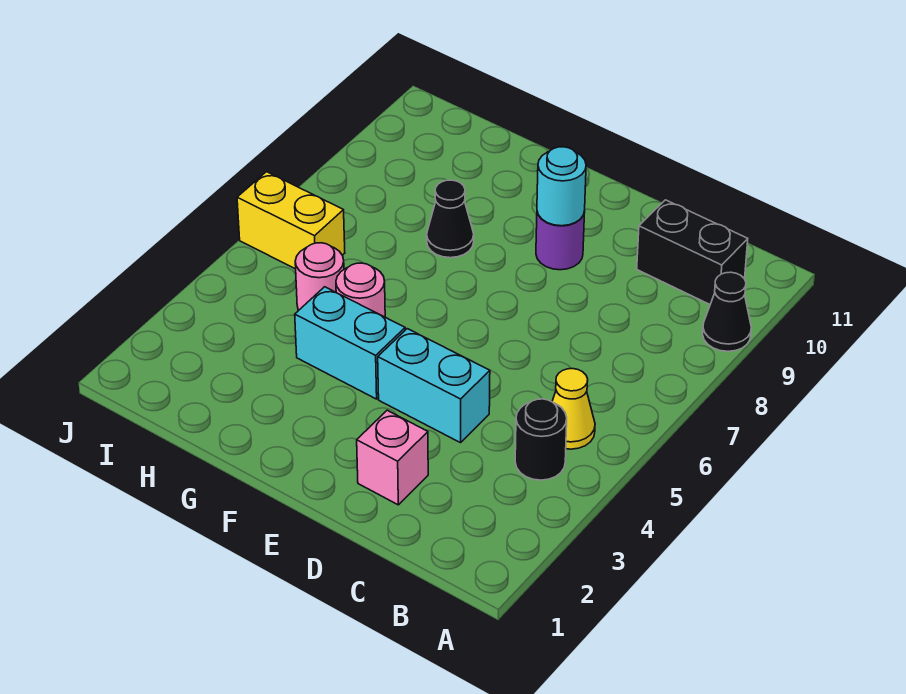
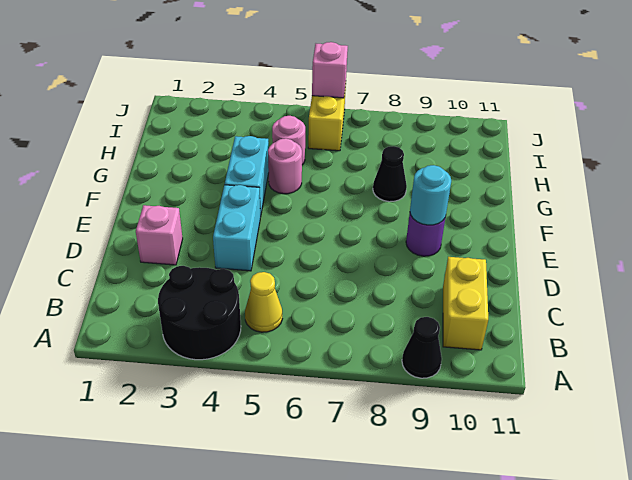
black round brick B4 level 1 -> black round brick A3:B4 level 1
black brick B10:C10 level 1 -> yellow brick B10:C10 level 1
none -> pink brick J6 level 2

